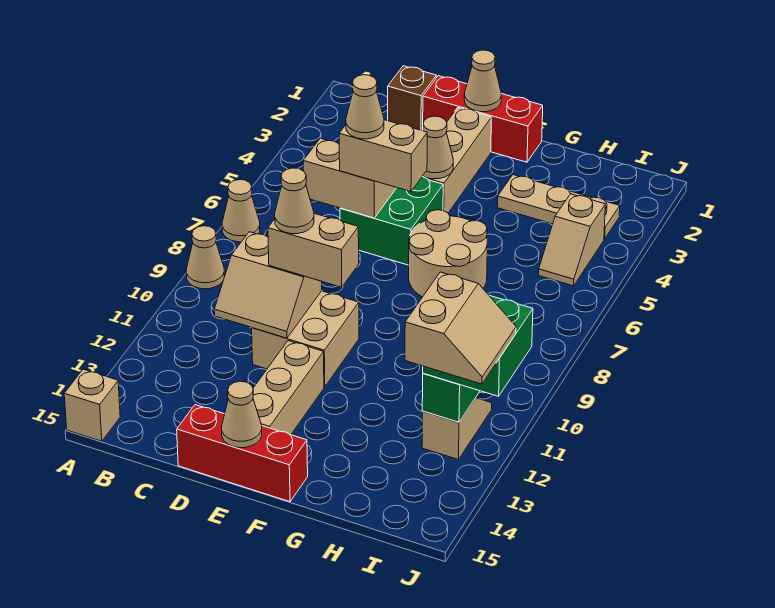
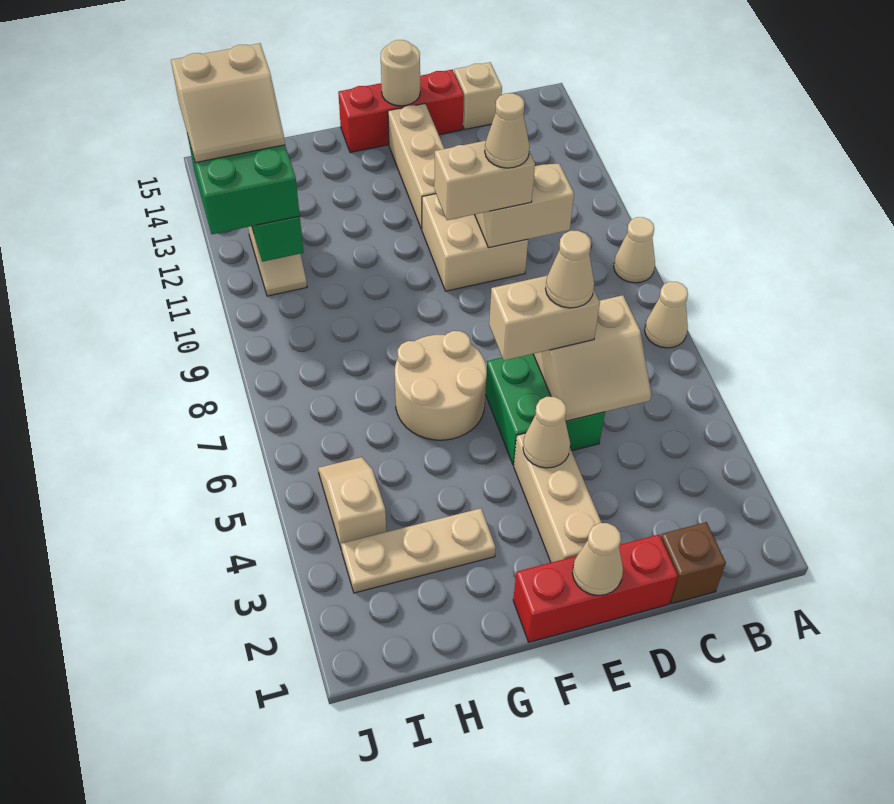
tan brick A15 level 1 -> tan brick C15 level 1
tan cone E15 level 2 -> tan round brick E15 level 2
tan slope I12:J13 level 4 top I -> tan slope I12:J13 level 4 top 13

